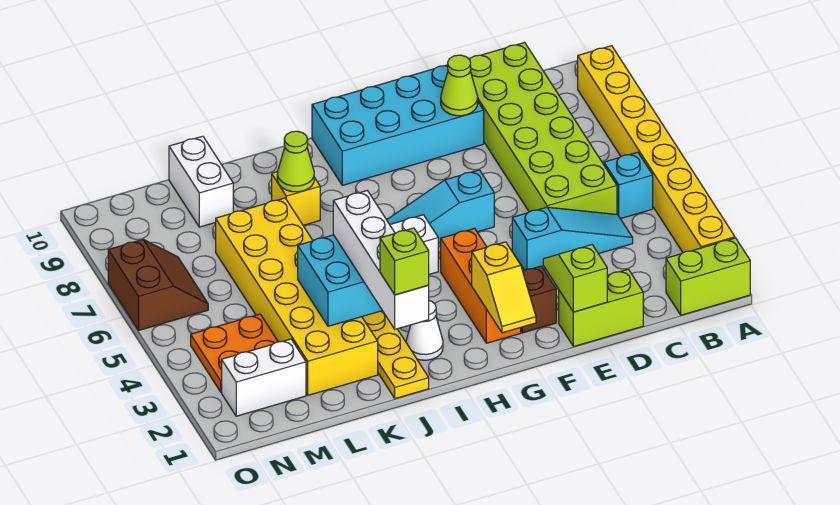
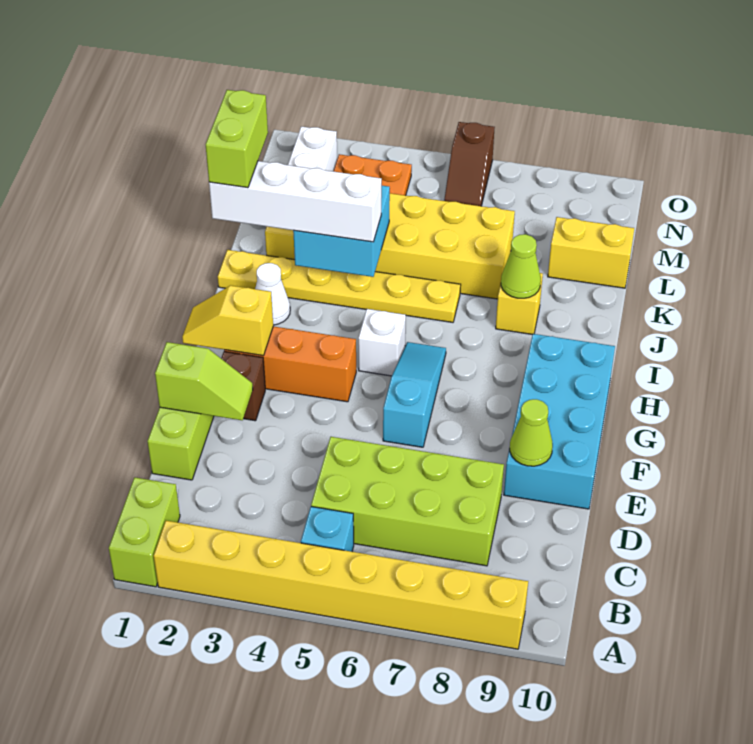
cyan slope C4:E4 level 1 top E -> none
lime brick C5:D10 level 1 -> lime brick C5:D8 level 1
lime brick J1 level 4 -> lime brick J1:K1 level 4
white brick L9:L10 level 1 -> yellow brick L9:L10 level 1
brown slope N6:O7 level 1 top O -> brown slope N6:O6 level 1 top O

